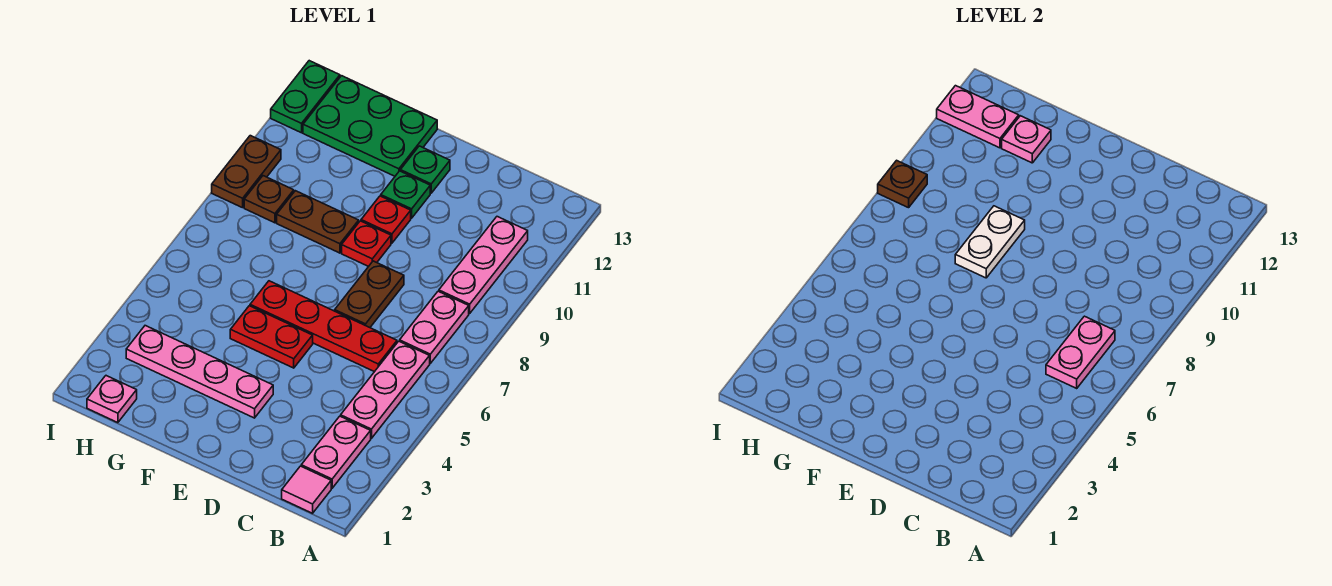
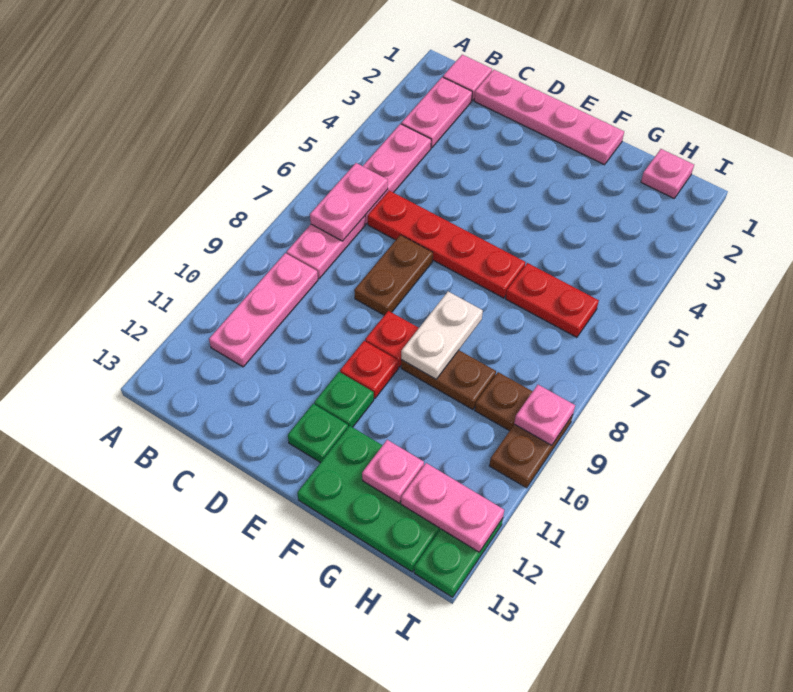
pink plate E3:H3 level 1 -> pink plate C1:F1 level 1
red plate E5:F5 level 1 -> red plate G6:H6 level 1
brown plate I9 level 2 -> pink plate I9 level 2

